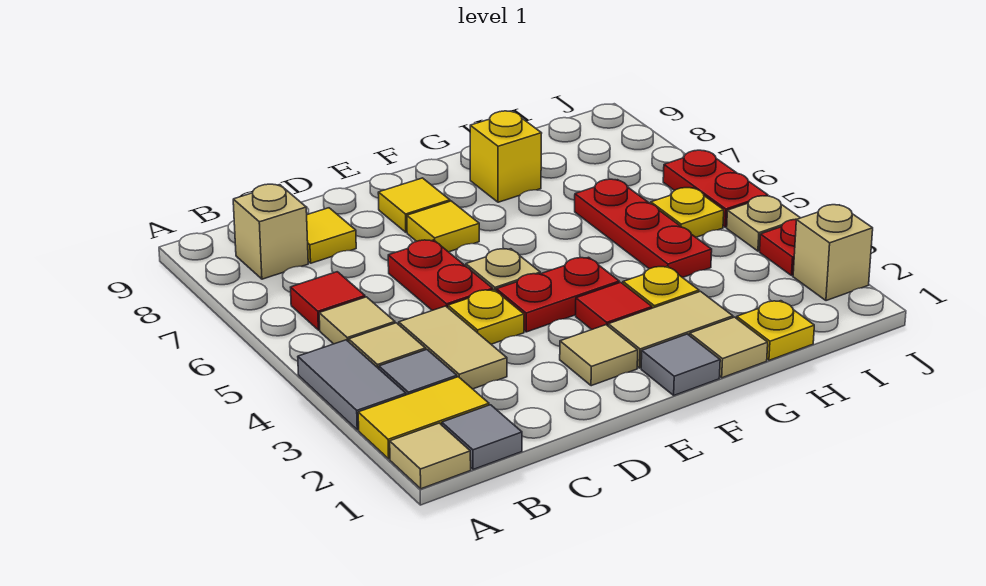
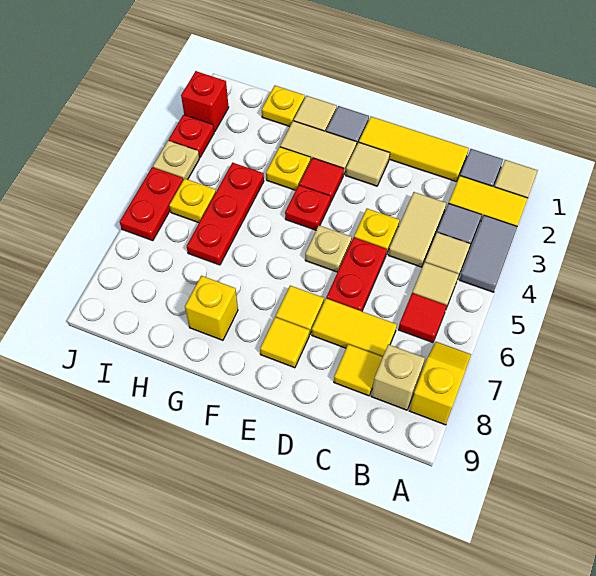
none -> yellow slope A7:A8 level 1 top 8
none -> yellow tile C1:E1 level 1
none -> yellow tile C7:D7 level 1
red plate E4:F4 level 1 -> red plate F4 level 1
tan brick J2 level 1 -> red brick J2 level 1

